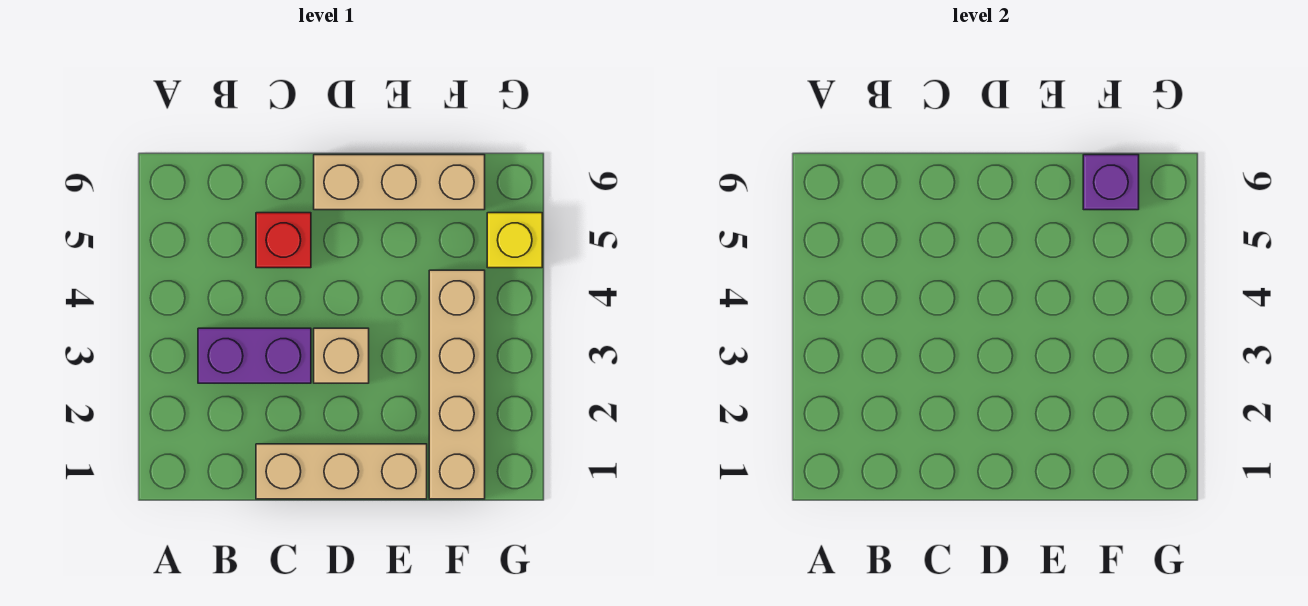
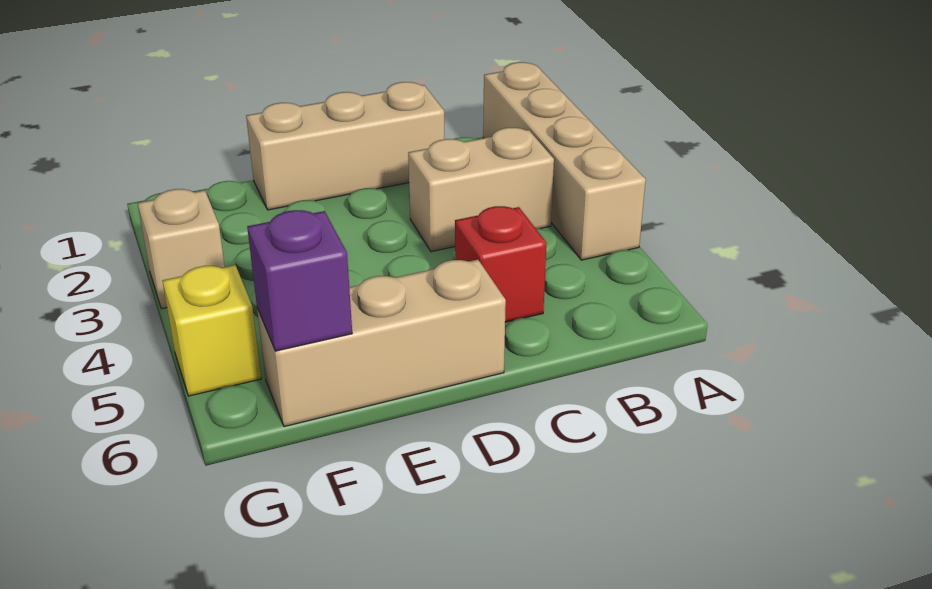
purple brick B3:C3 level 1 -> tan brick B3:C3 level 1
tan brick D3 level 1 -> tan brick G3 level 1
tan brick F1:F4 level 1 -> tan brick A1:A4 level 1

